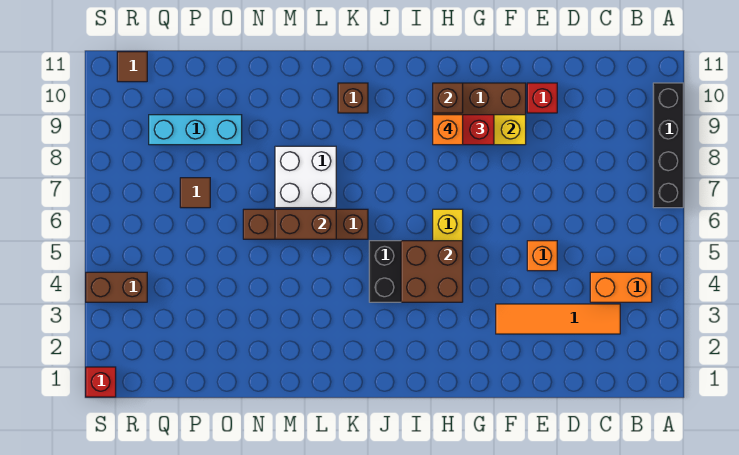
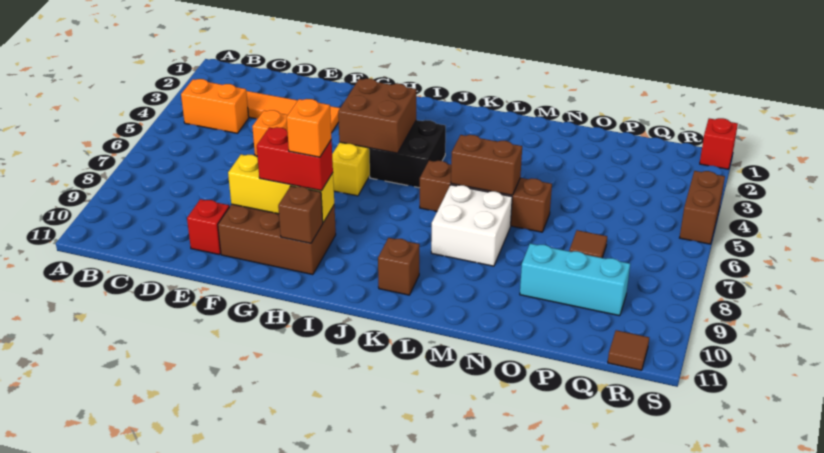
black brick A7:A10 level 1 -> none
brown brick R4:S4 level 1 -> brown brick S4:S5 level 1

